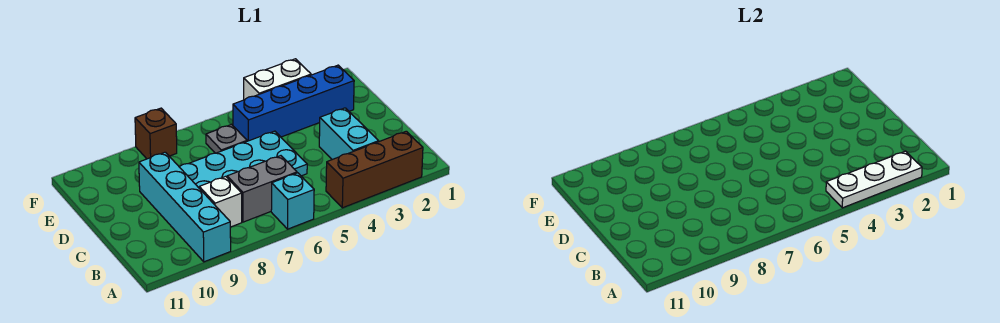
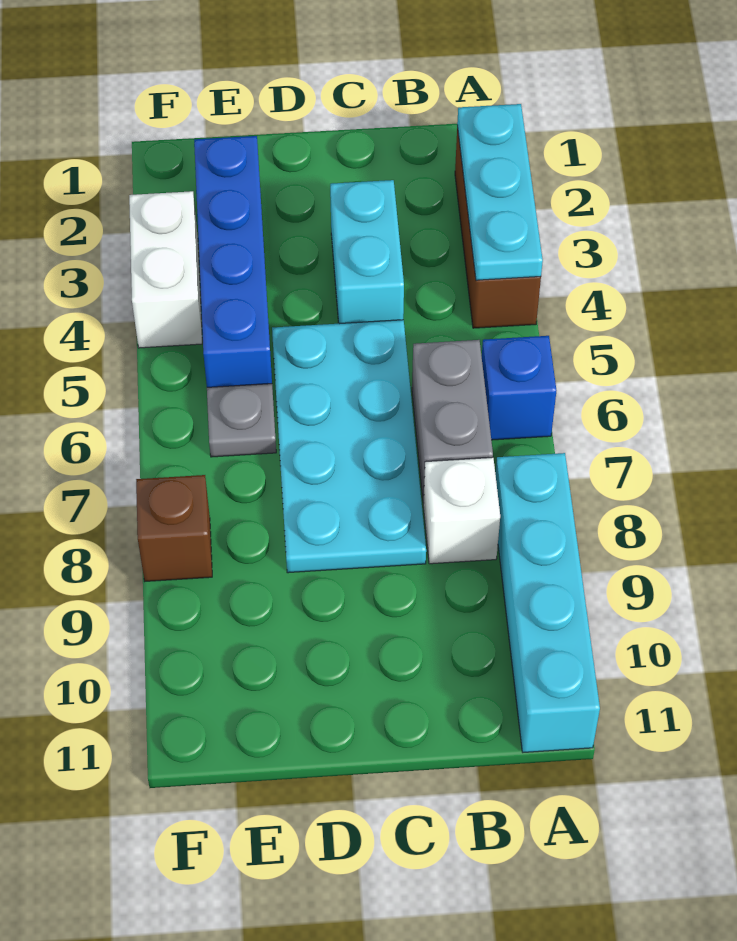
white plate A2:A4 level 2 -> cyan plate A2:A4 level 2
cyan brick A6 level 1 -> blue brick A6 level 1
cyan brick A9:D9 level 1 -> cyan brick A8:A11 level 1
cyan brick B3:C3 level 1 -> cyan brick C3:C4 level 1

